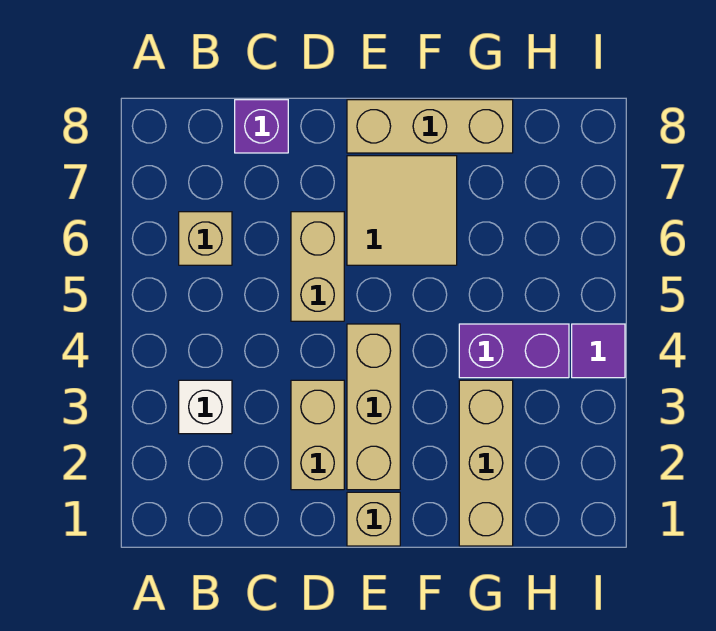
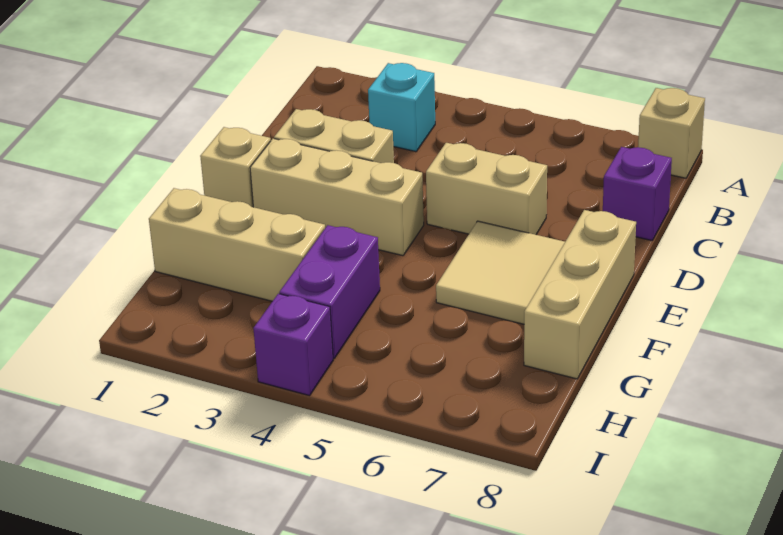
white brick B3 level 1 -> cyan brick B3 level 1
tan brick B6 level 1 -> tan brick A8 level 1
purple tile I4 level 1 -> purple brick I4 level 1

